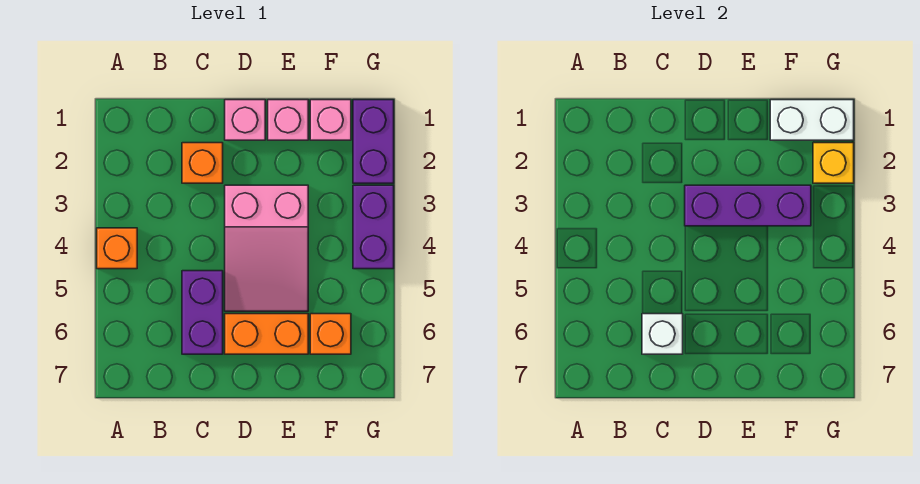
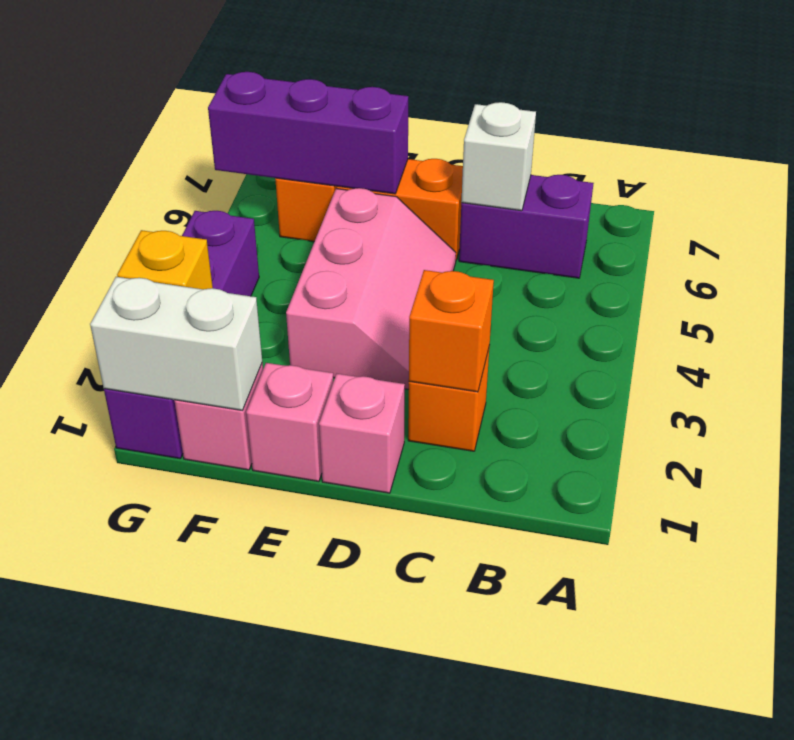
orange brick A4 level 1 -> orange brick C2 level 2
purple brick C5:C6 level 1 -> purple brick B6:C6 level 1
pink slope D3:E5 level 1 top 3 -> pink slope D3:E5 level 1 top E
purple brick D3:F3 level 2 -> purple brick E6:G6 level 2

